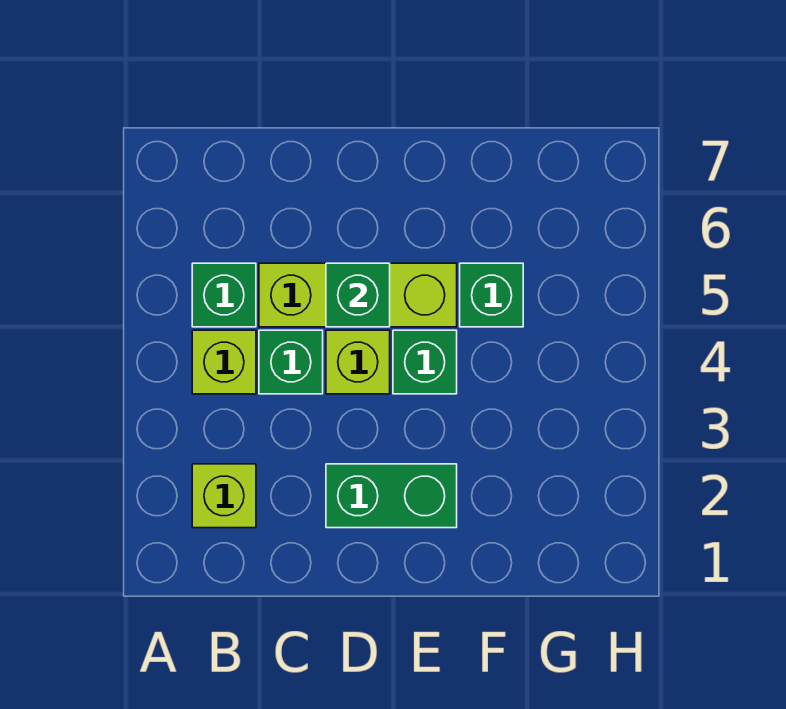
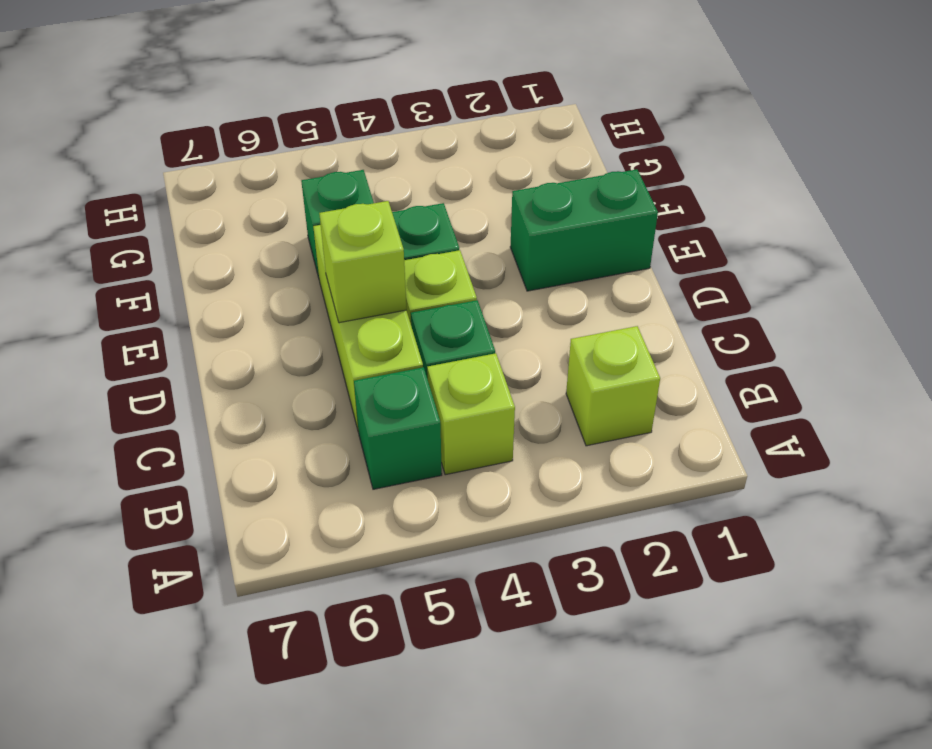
green brick D2:E2 level 1 -> green brick E1:E2 level 1
green brick D5 level 2 -> lime brick D5 level 2

